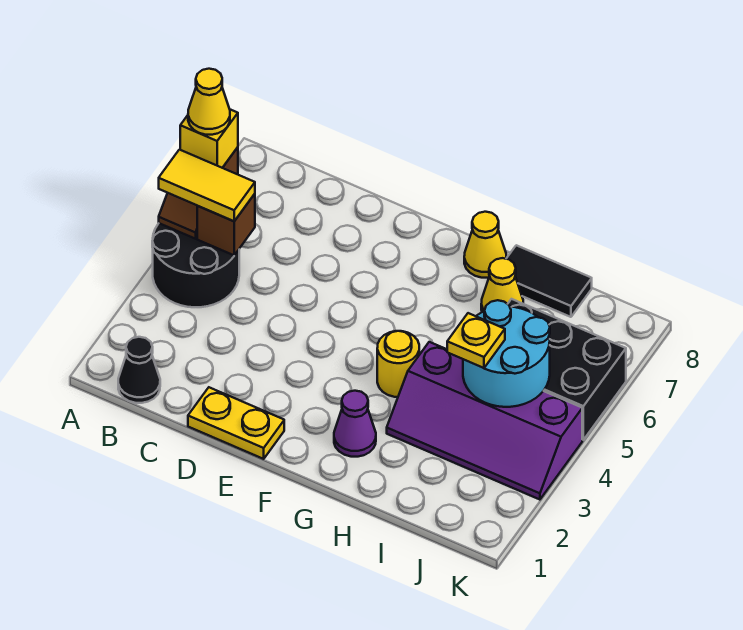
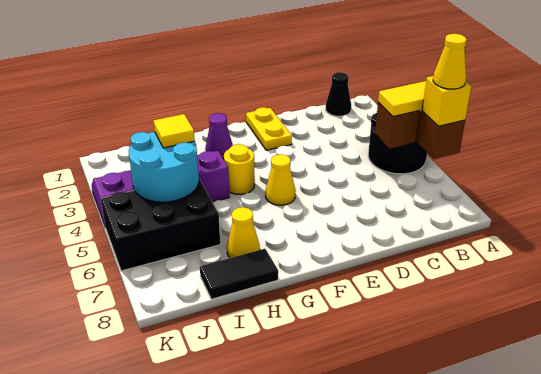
yellow plate D1:E1 level 1 -> yellow plate E1:E2 level 1
yellow cone G8 level 1 -> yellow cone F5 level 1
yellow plate I4 level 3 -> yellow tile I4 level 3

